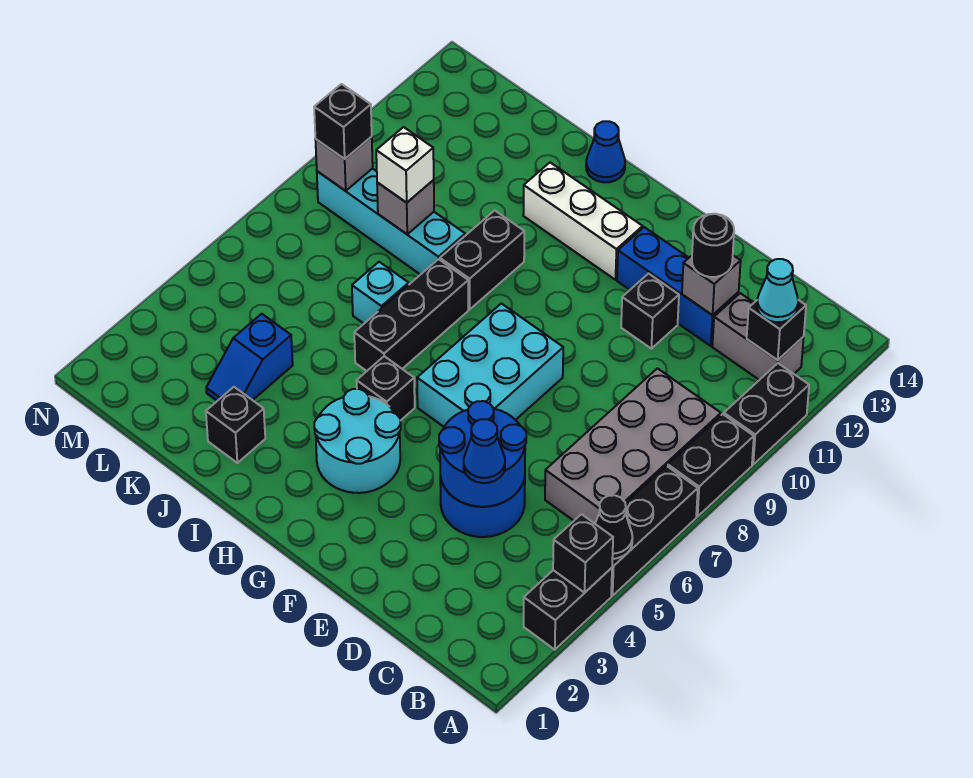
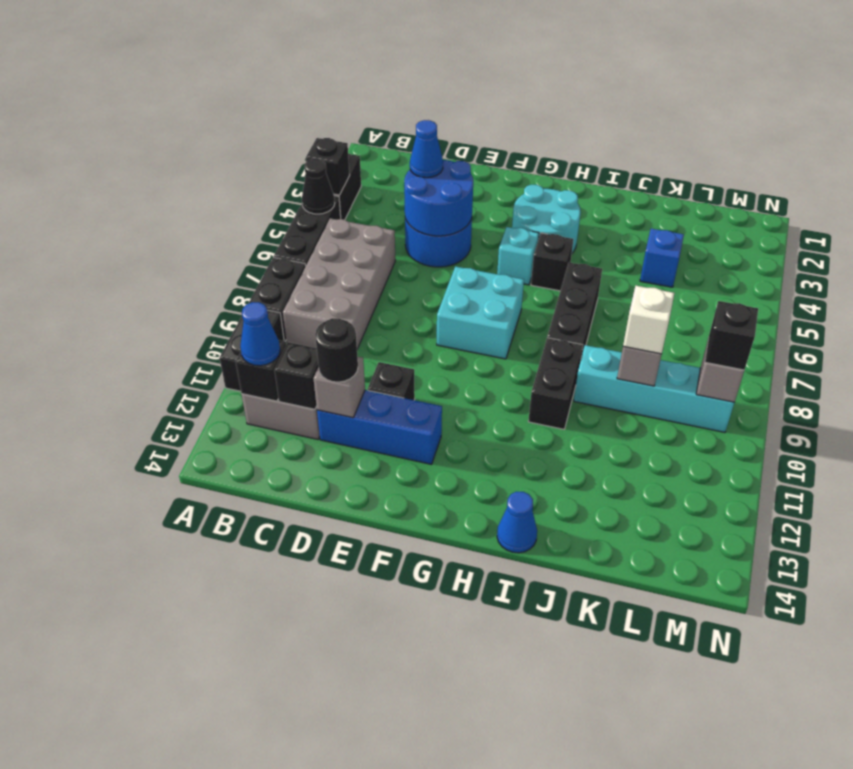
cyan cone B12 level 3 -> blue cone B12 level 3
cyan brick F6:G8 level 1 -> cyan brick F7:G8 level 1
white brick G12:I12 level 1 -> none
black brick J2 level 1 -> black brick C12 level 2
cyan brick J7 level 1 -> cyan brick G5 level 1

